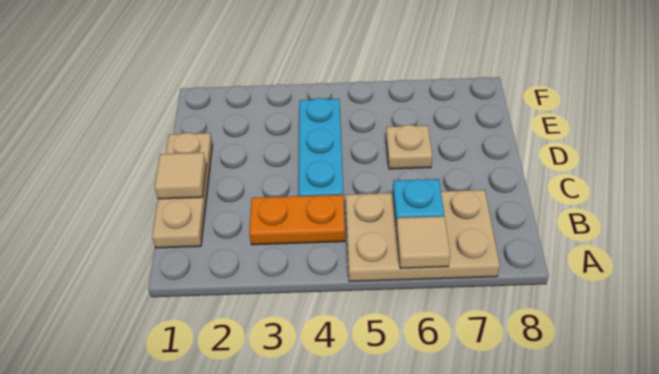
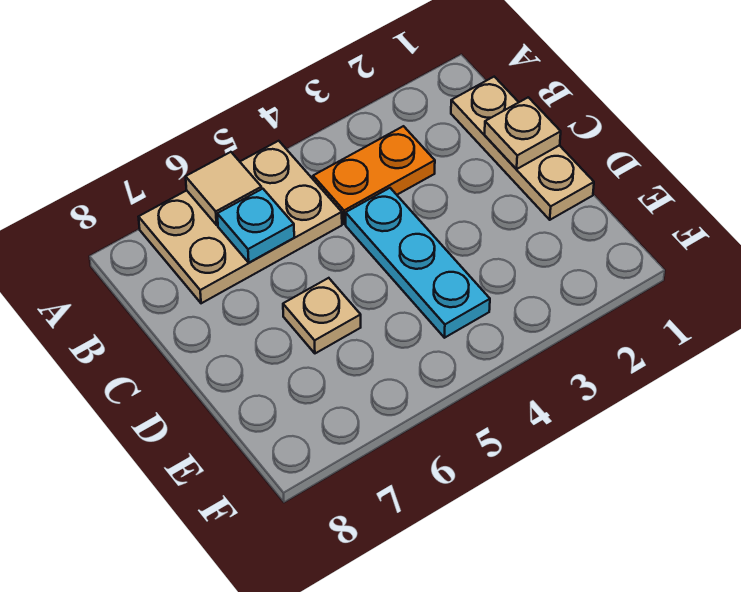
tan tile C1 level 2 -> tan plate C1 level 2

